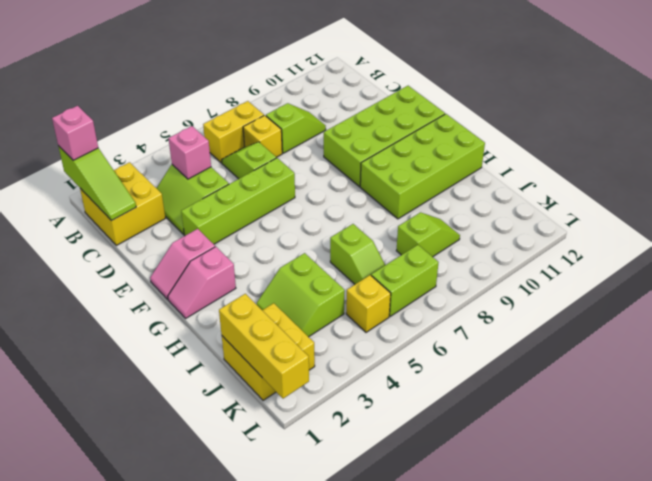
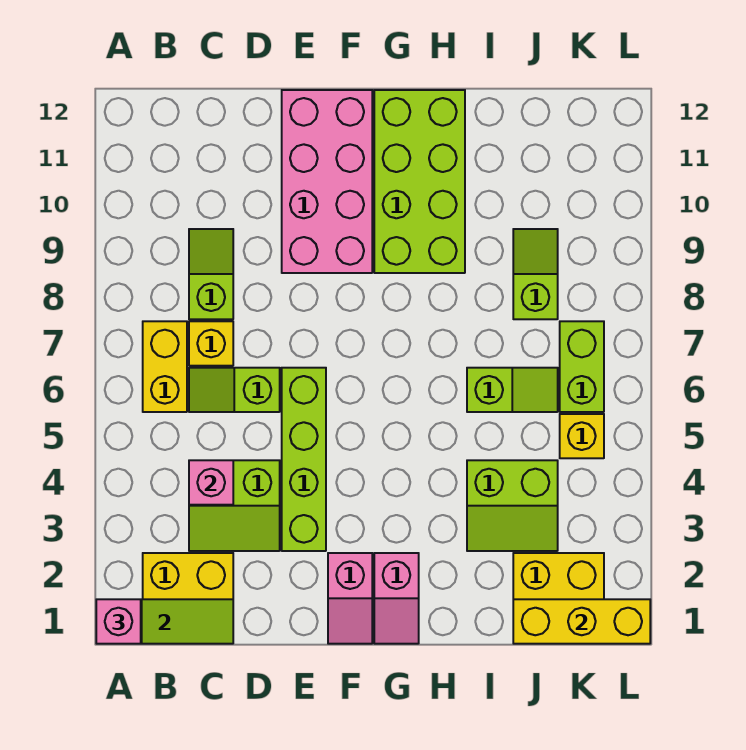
lime brick E9:F12 level 1 -> pink brick E9:F12 level 1

